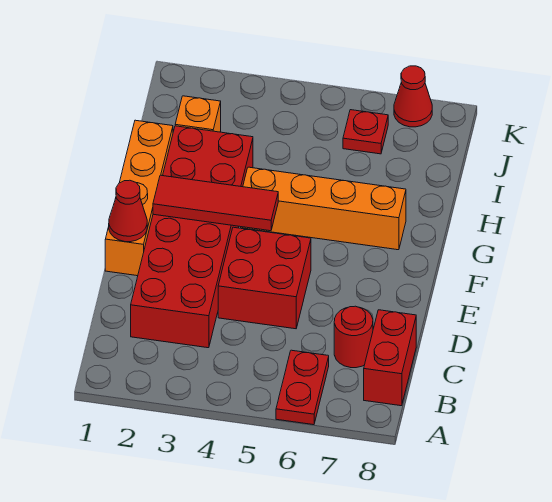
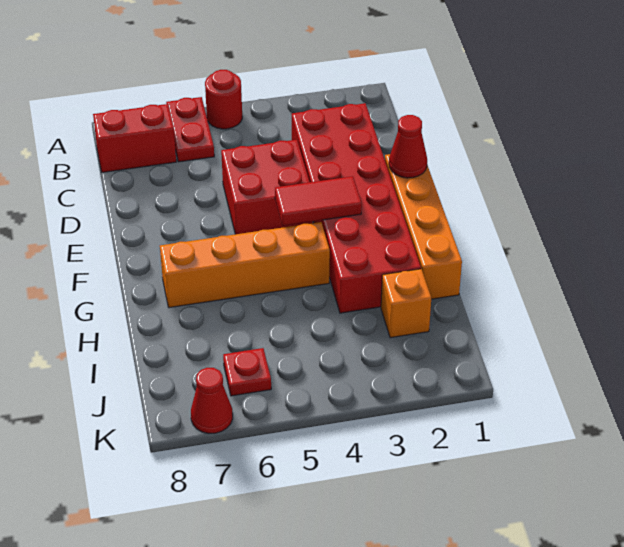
red brick B8:C8 level 1 -> red brick B7:B8 level 1
red round brick C7 level 1 -> red round brick A5 level 1
red tile F2:F4 level 2 -> red tile F3:F4 level 2

